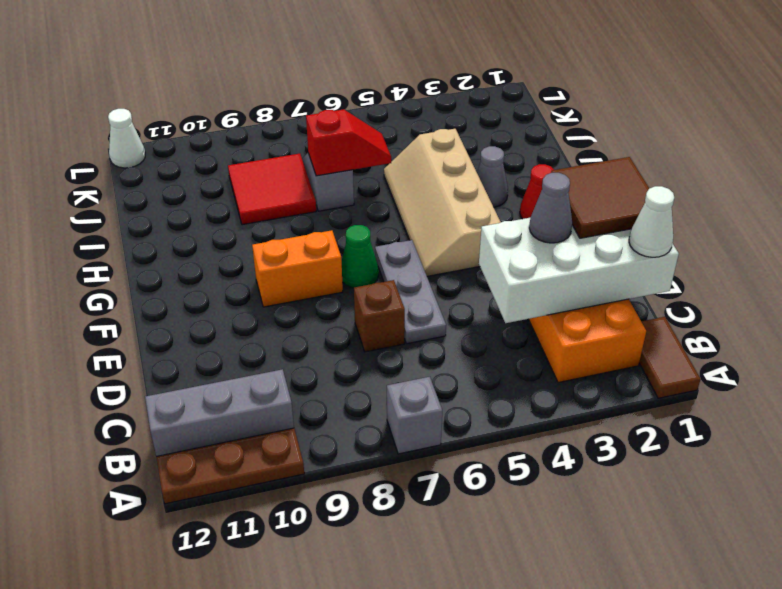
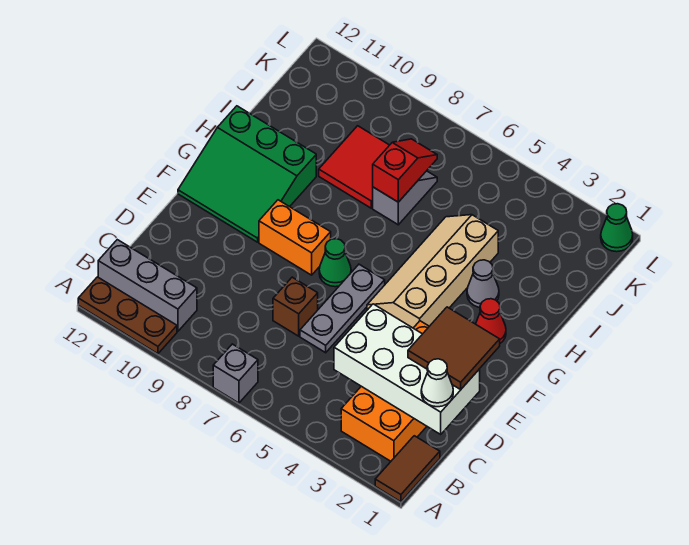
grey cone D3 level 3 -> none
none -> green slope F10:H12 level 1 top H
red slope I6:I7 level 2 top 7 -> red slope I7:J7 level 2 top I
none -> green cone L1 level 1
white cone L12 level 1 -> none

